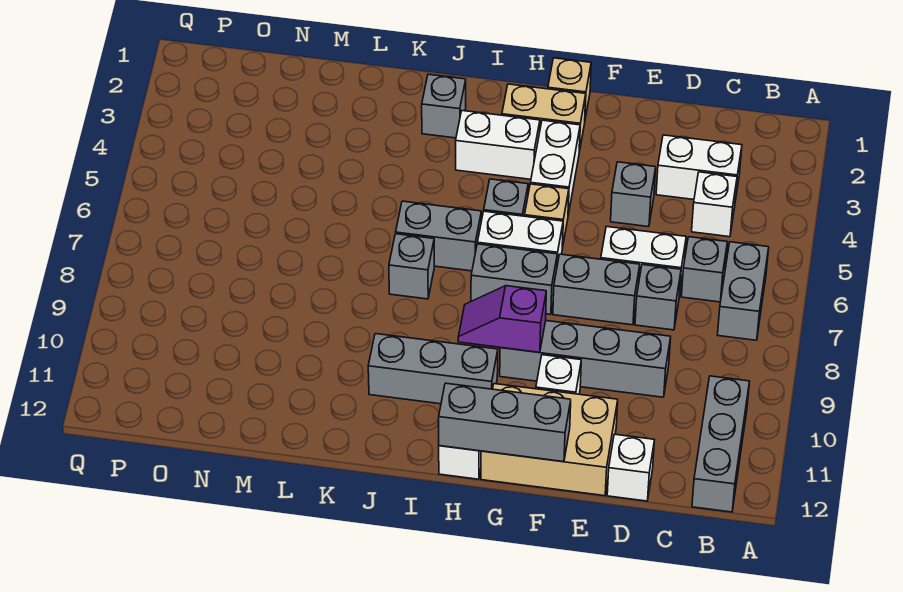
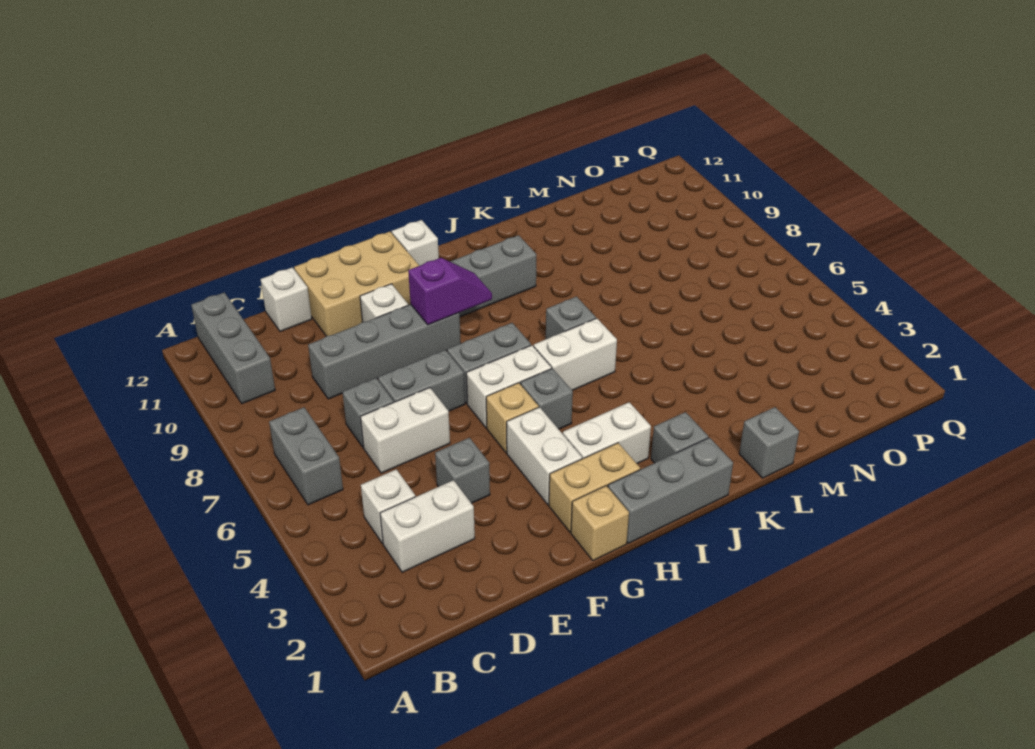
grey brick C6 level 1 -> grey brick L1 level 1
grey brick F12:H12 level 2 -> grey brick H1:J1 level 1
grey brick I6:J6 level 1 -> white brick I6:J6 level 1

